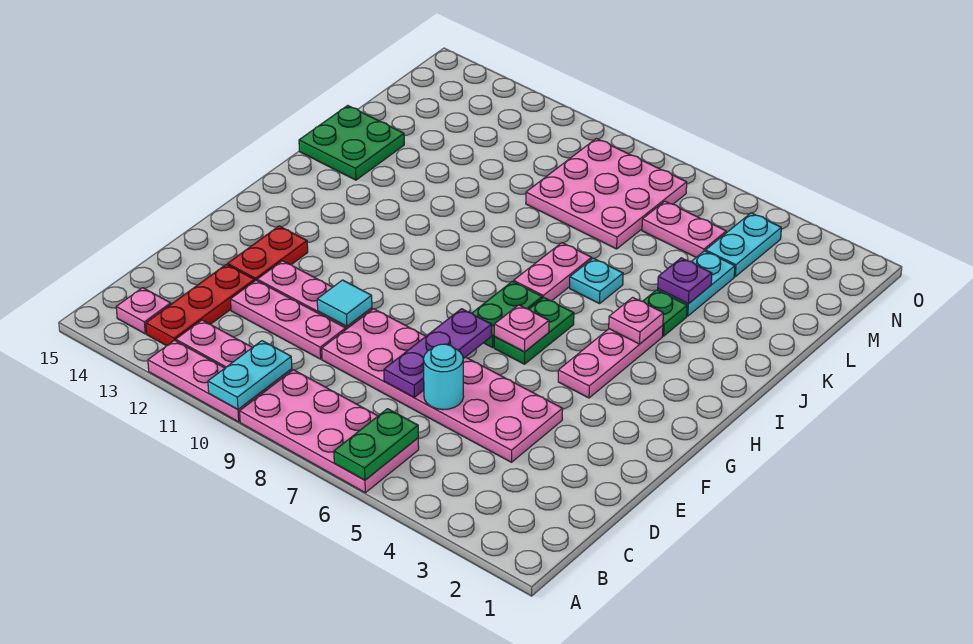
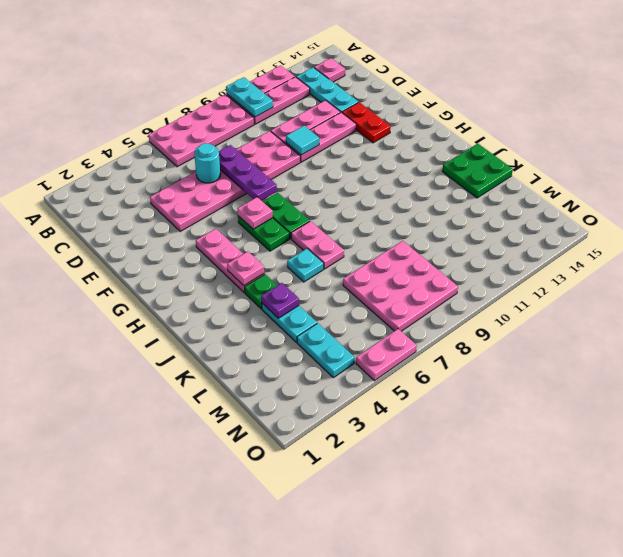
green plate A6:B6 level 2 -> none
red plate B13:D13 level 1 -> cyan plate B13:D13 level 1
pink plate M5:M6 level 1 -> pink plate O5:O6 level 1

